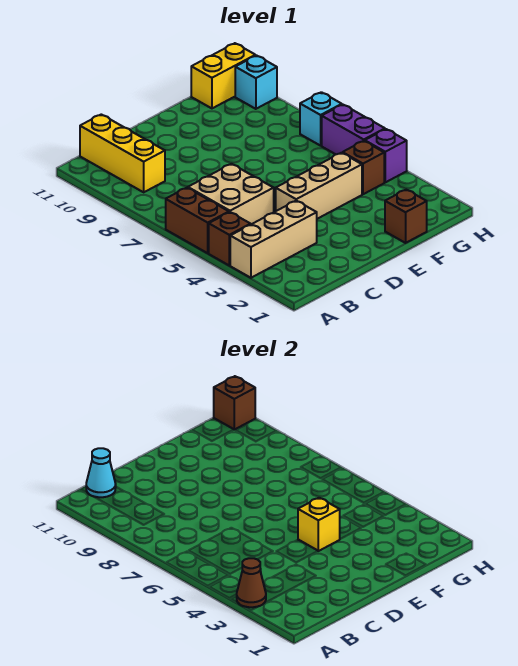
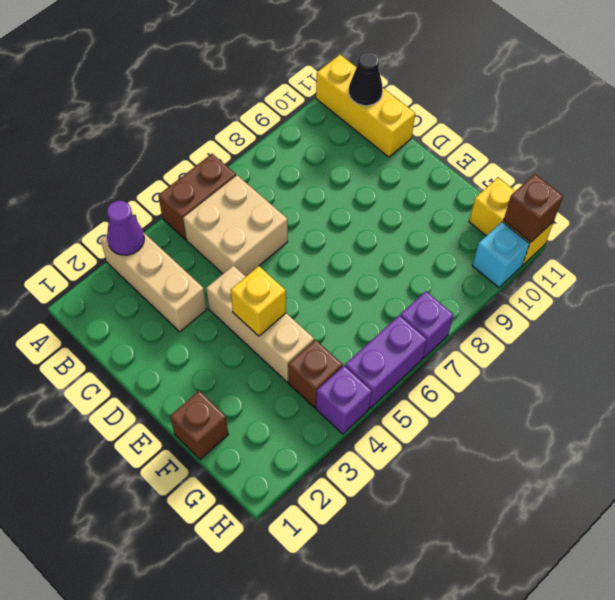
brown cone A3 level 2 -> purple cone A3 level 2
brown brick A4 level 1 -> none
yellow brick B9:B11 level 1 -> yellow brick A11:C11 level 1
cyan cone B11 level 2 -> black cone B11 level 2
cyan brick H7 level 1 -> purple brick H7 level 1

